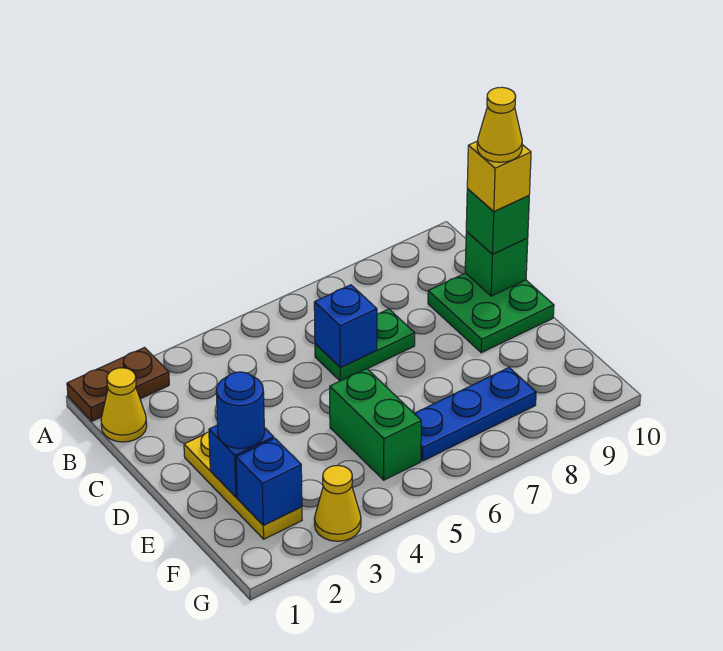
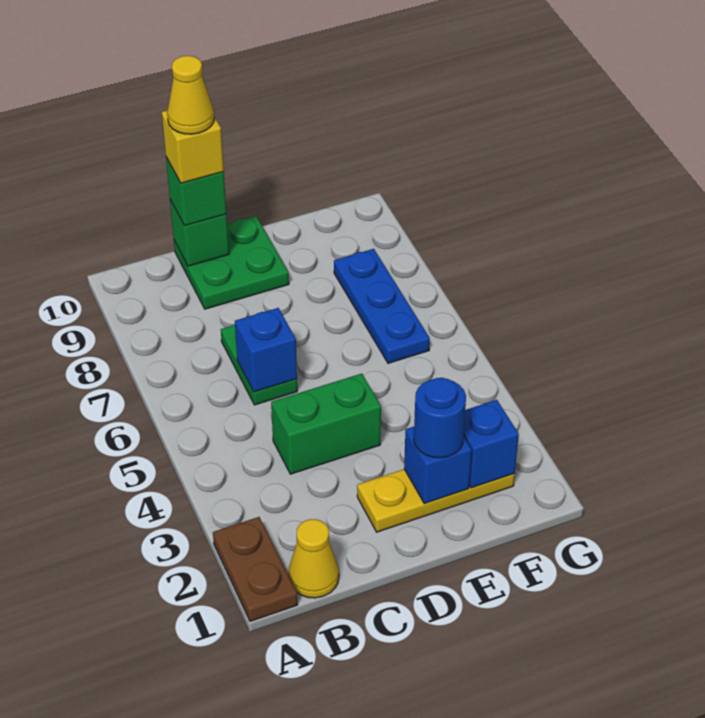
green brick E5:F5 level 1 -> green brick C4:D4 level 1
yellow cone G3 level 1 -> none

